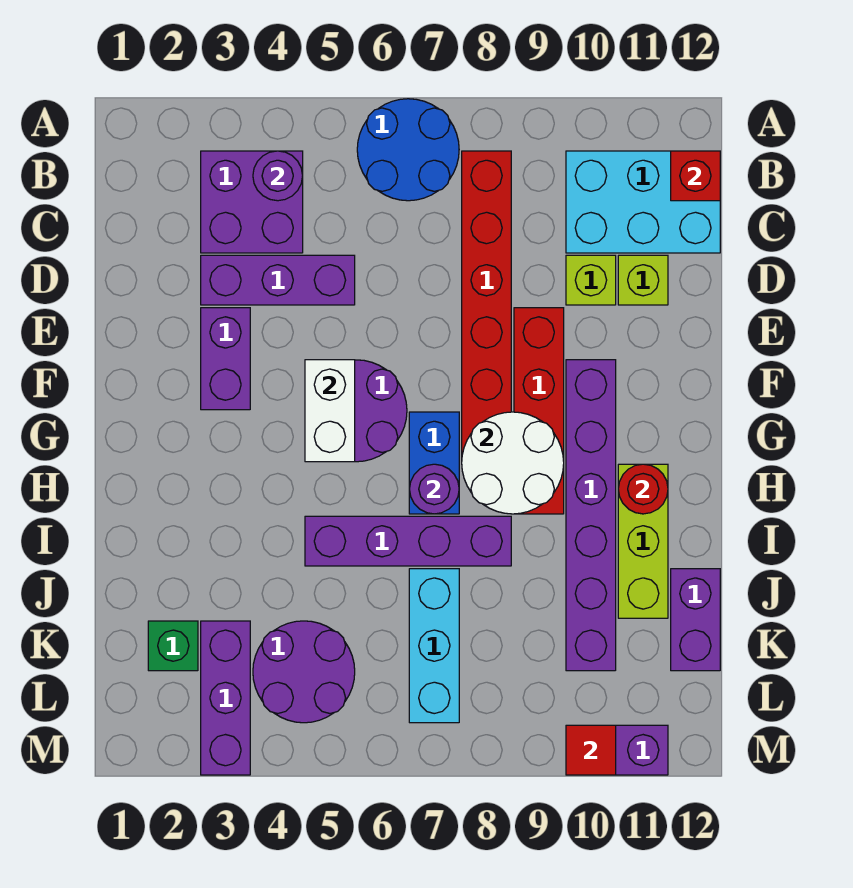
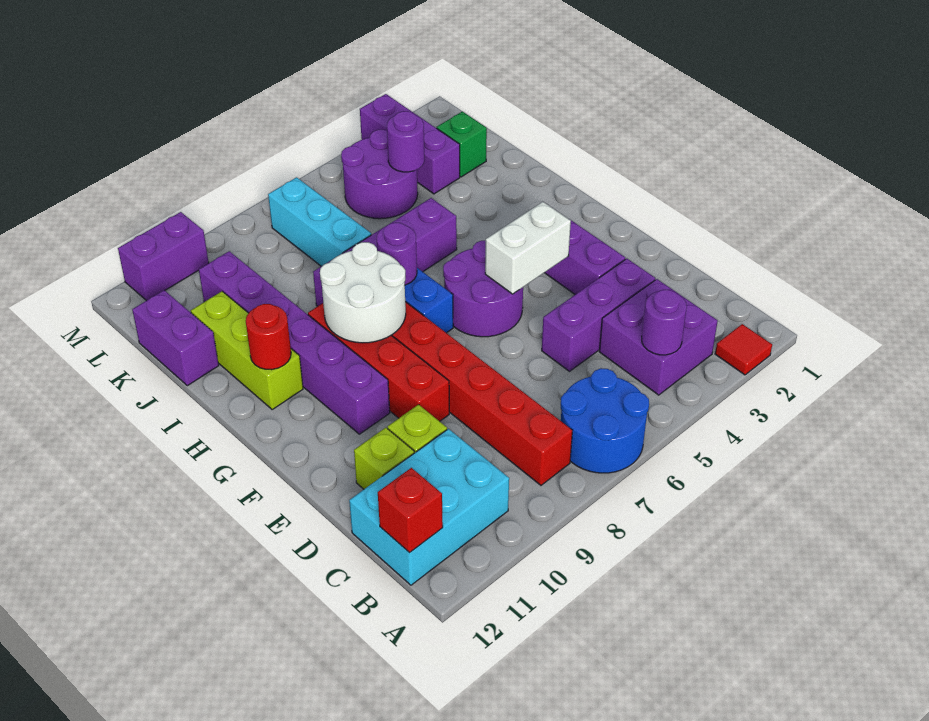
white brick F5:G5 level 2 -> white brick F4:F5 level 2
none -> purple round brick K4 level 2
red tile M10 level 2 -> red tile A2 level 1

